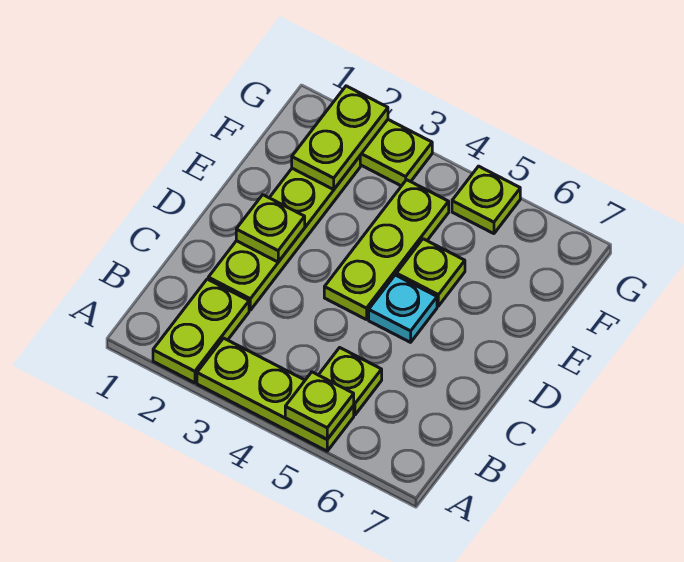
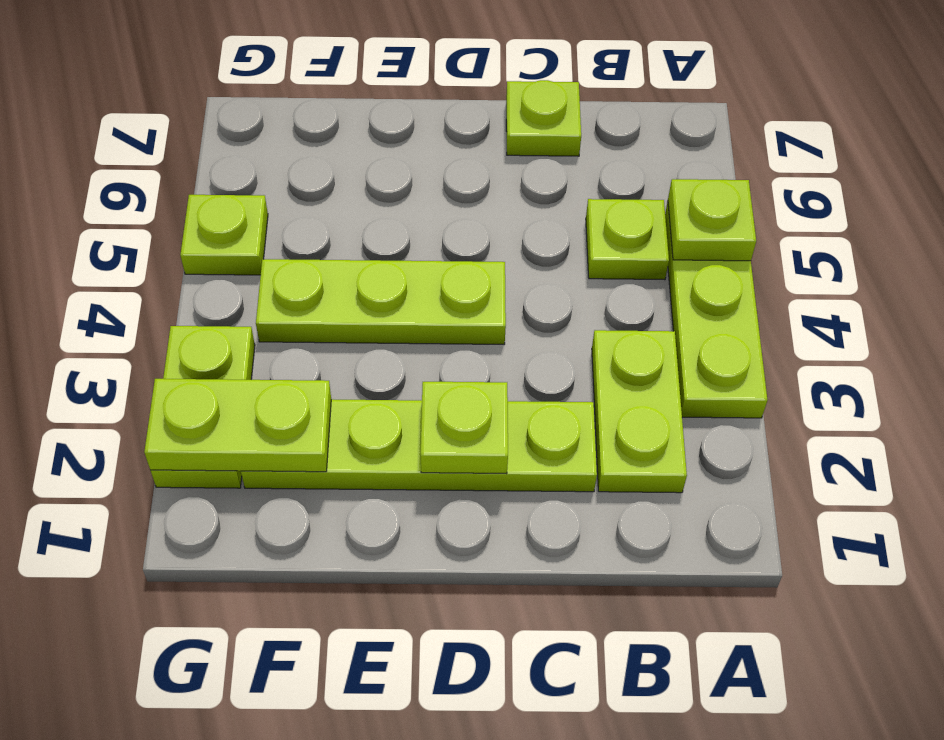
lime plate A2:B2 level 1 -> lime plate B2:B3 level 1
cyan plate D5 level 1 -> none
lime plate E5 level 1 -> lime plate C7 level 1

